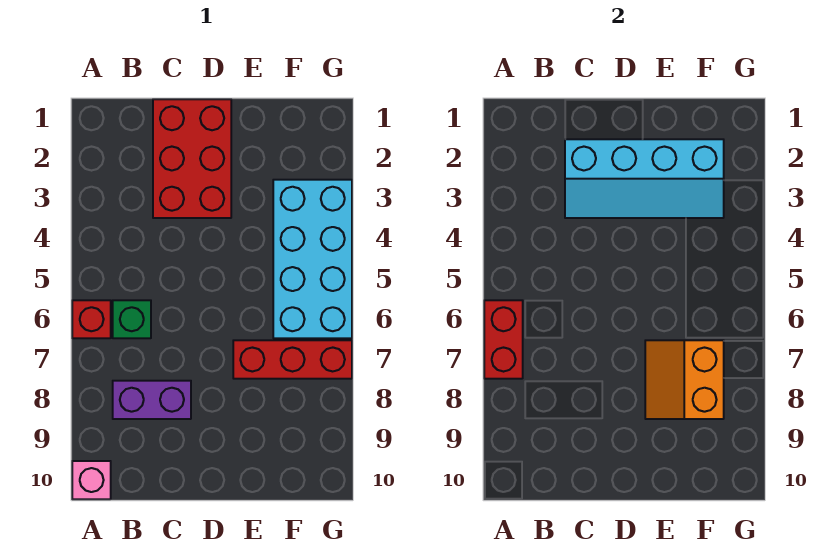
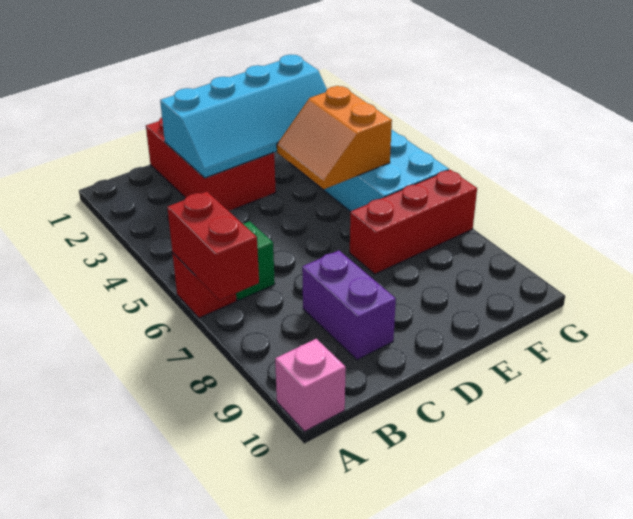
purple brick B8:C8 level 1 -> purple brick C8:C9 level 1
orange slope E7:F8 level 2 top F -> orange slope E4:F5 level 2 top F

